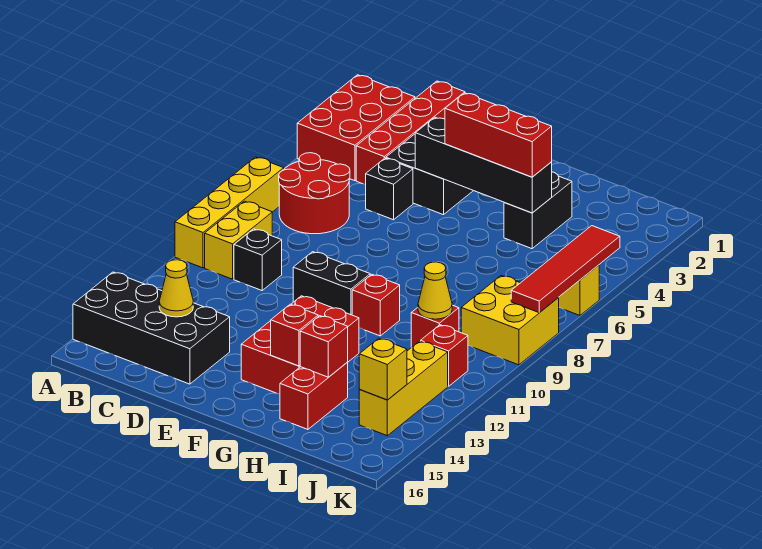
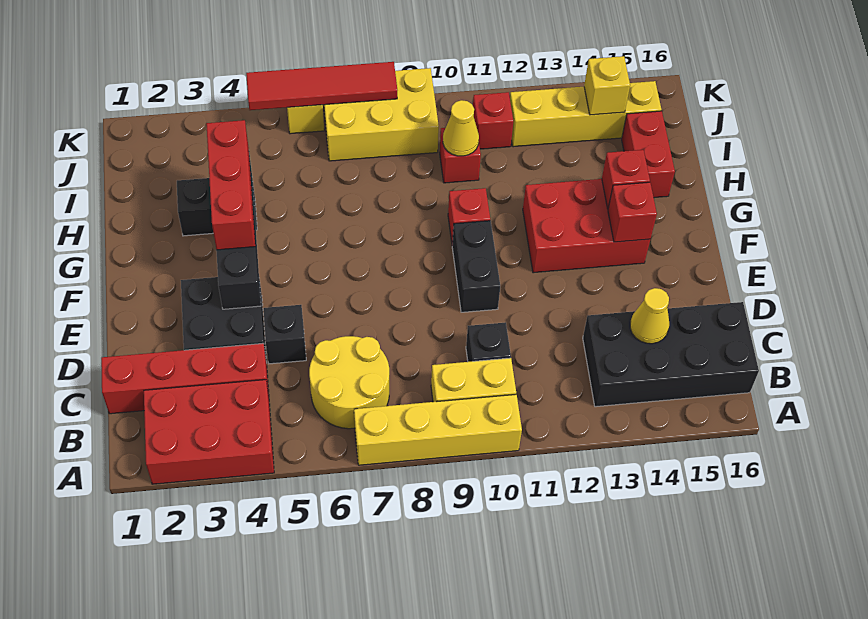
black brick A14:D15 level 1 -> black brick B13:C16 level 1
red round brick B6:C7 level 1 -> yellow round brick B6:C7 level 1
red brick H14:H15 level 1 -> red brick H15:I15 level 1
red brick H14 level 2 -> red brick F14 level 2
yellow brick J8:K9 level 1 -> yellow brick J7:K9 level 1
yellow brick J12:J14 level 1 -> yellow brick J12:J15 level 1

